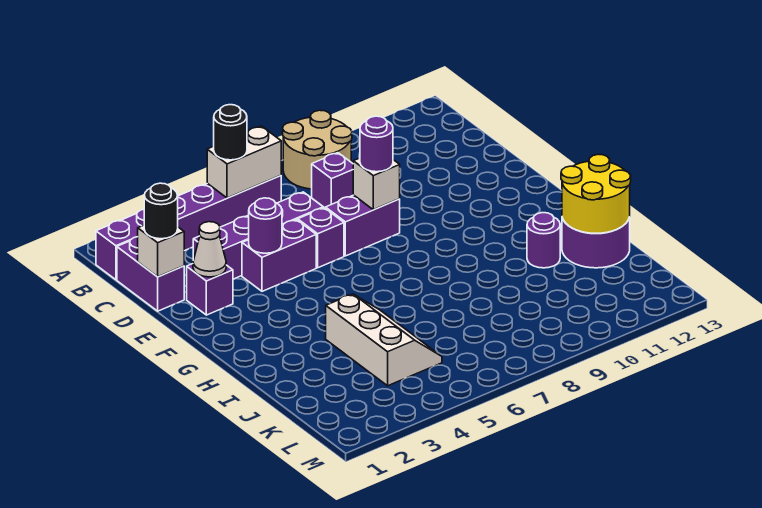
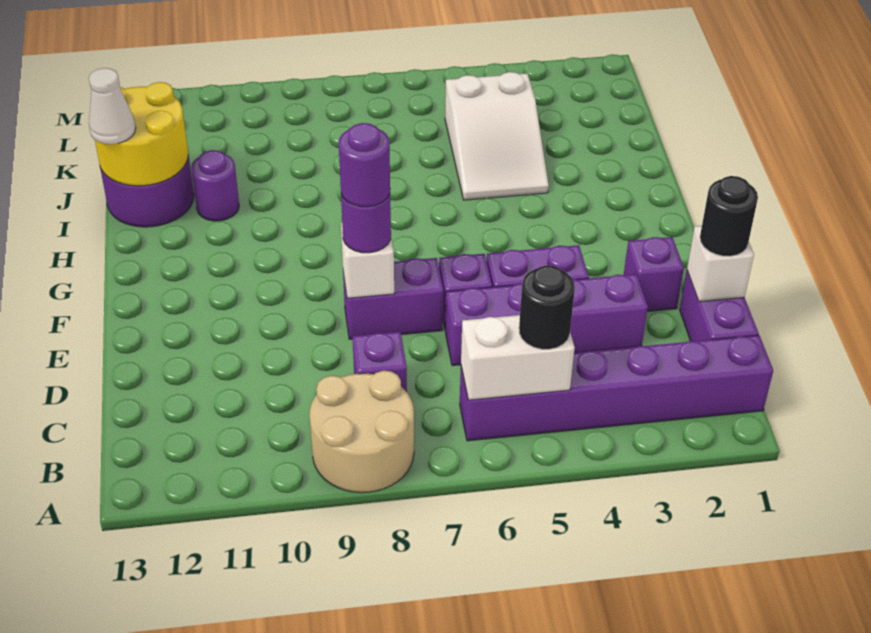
white cone E2 level 2 -> white cone I13 level 3
purple round brick E4 level 2 -> purple round brick E8 level 4
white slope I4:K5 level 1 top 4 -> white slope I4:K5 level 1 top K

